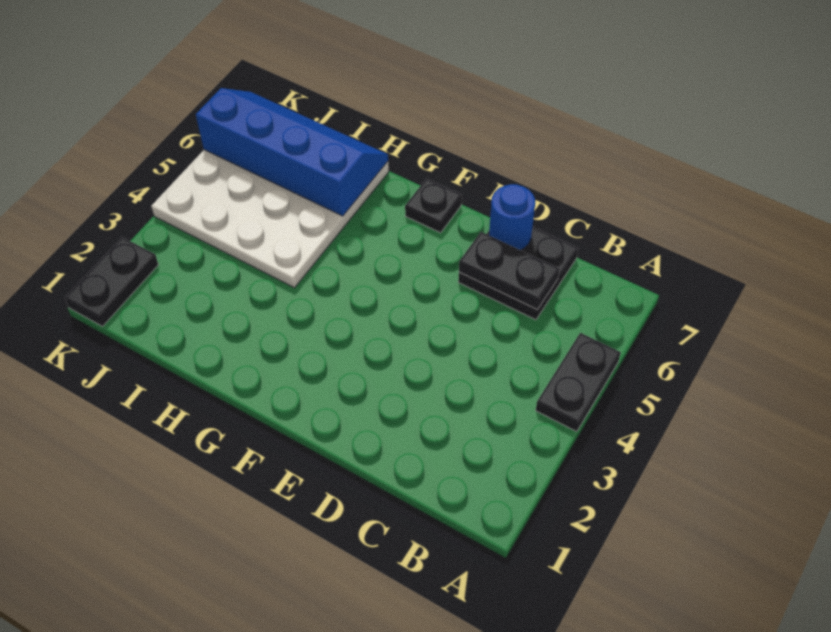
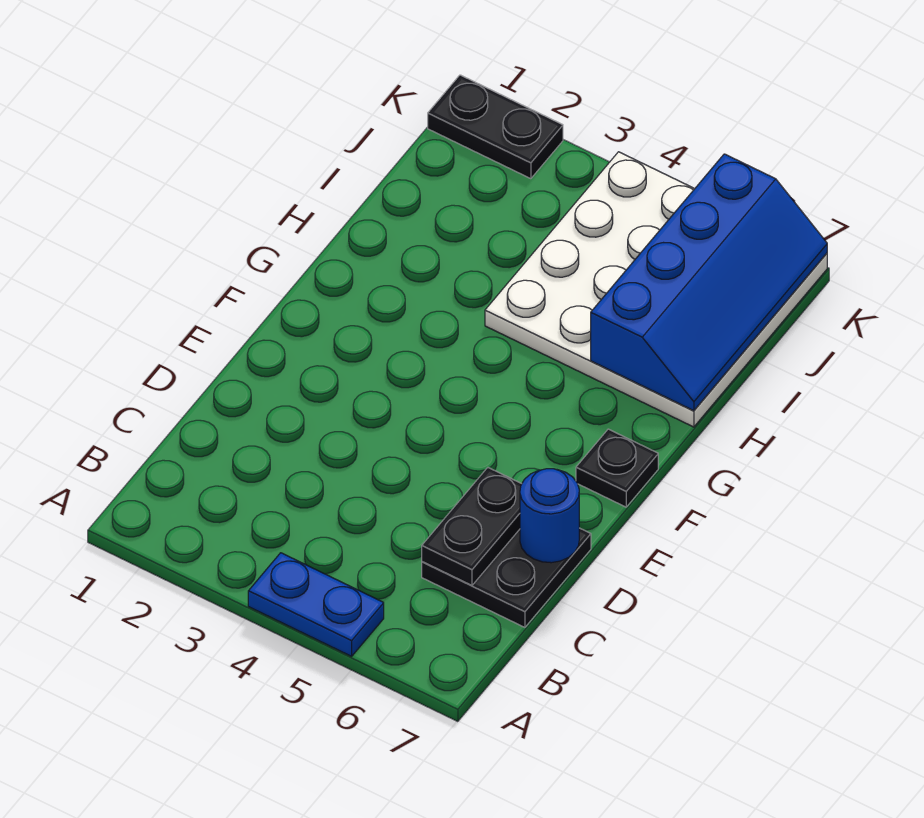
black plate A4:A5 level 1 -> blue plate A4:A5 level 1

